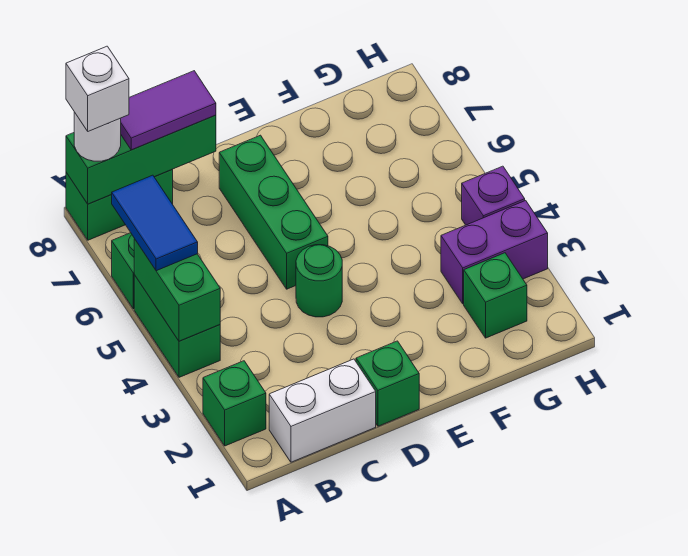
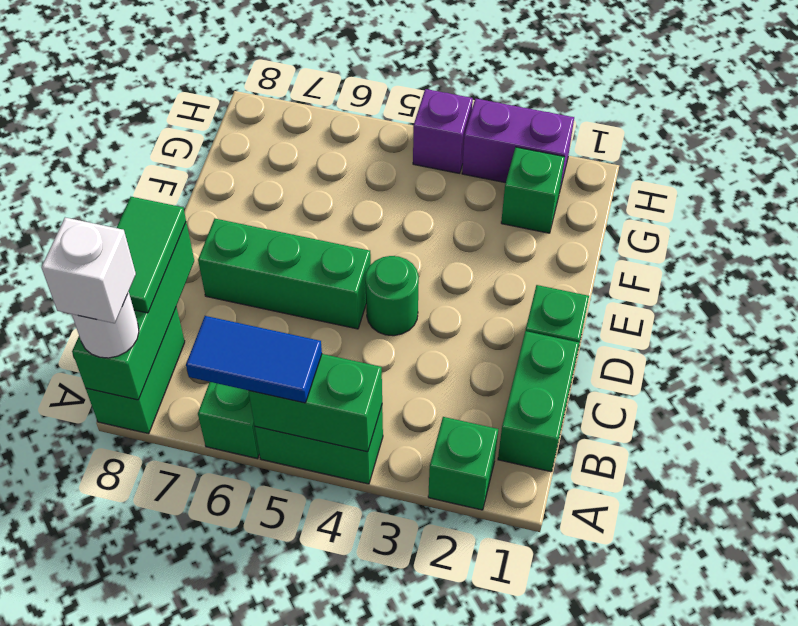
white brick B1:C1 level 1 -> green brick B1:C1 level 1
purple tile B8:C8 level 3 -> green tile B8:C8 level 3
purple brick G3:H3 level 1 -> purple brick H2:H3 level 1

